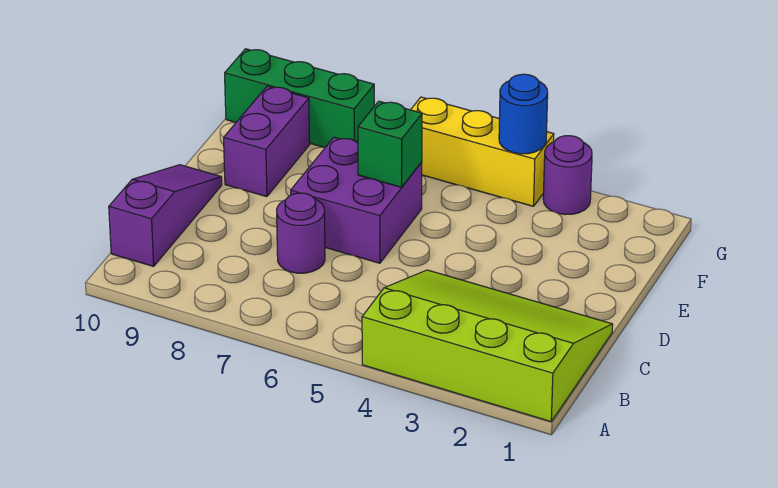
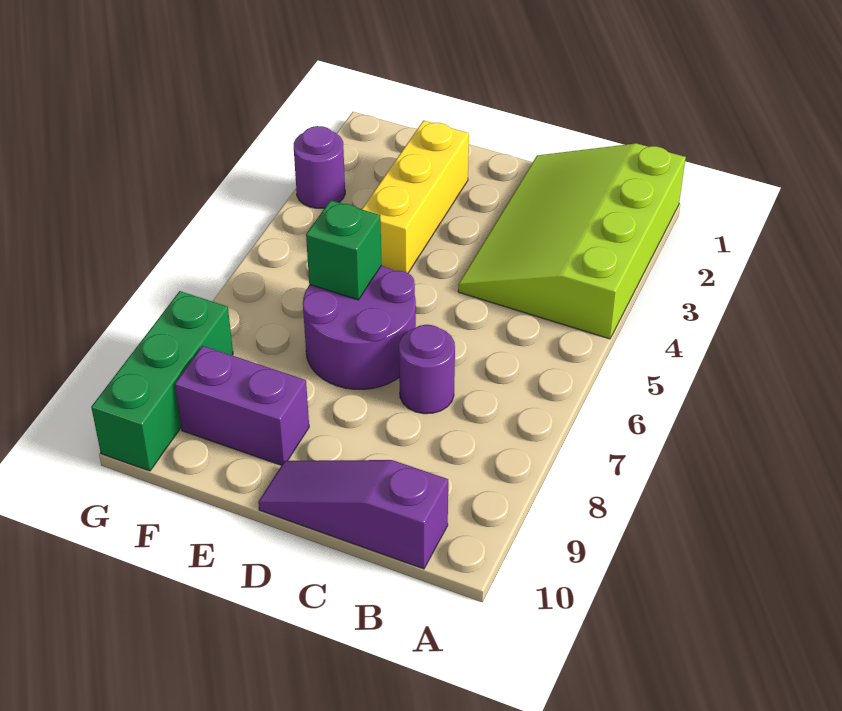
purple brick D6:E7 level 1 -> purple round brick D6:E7 level 1
yellow brick G4:G6 level 1 -> yellow brick E2:E4 level 1
blue round brick G4 level 2 -> none

